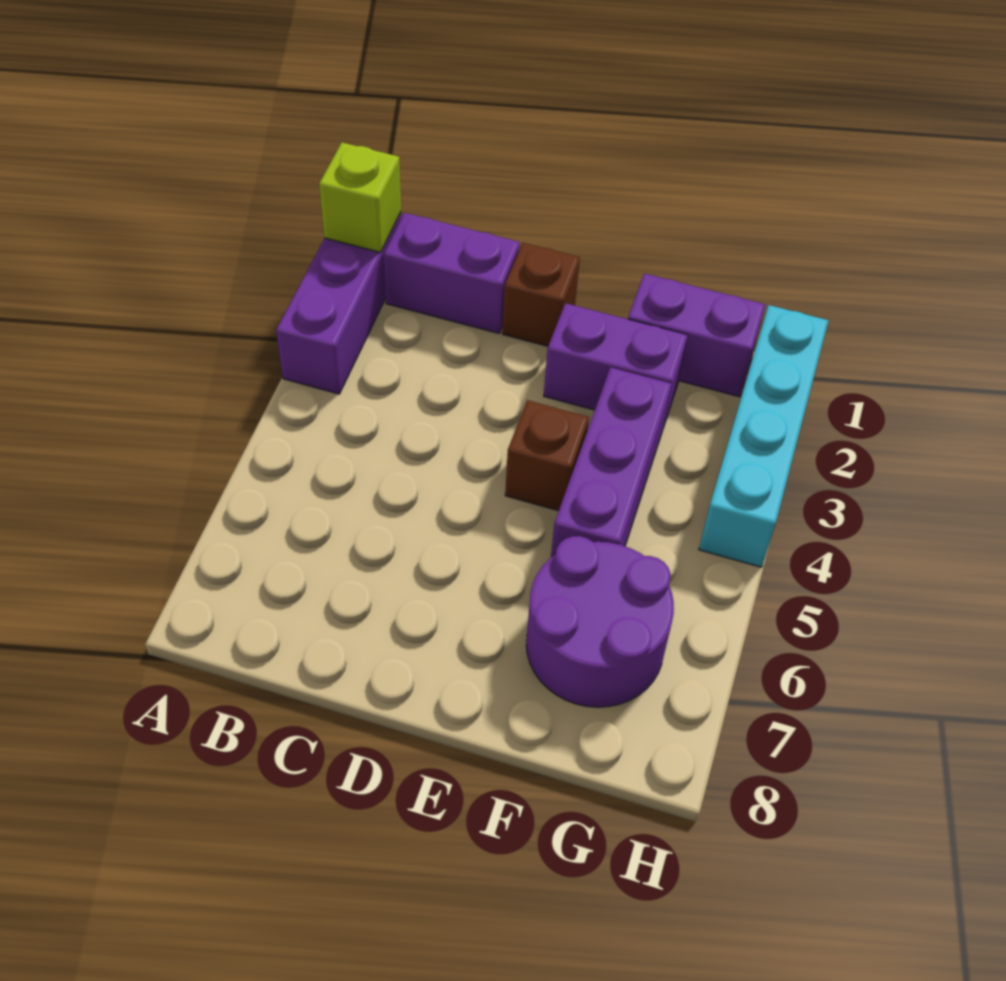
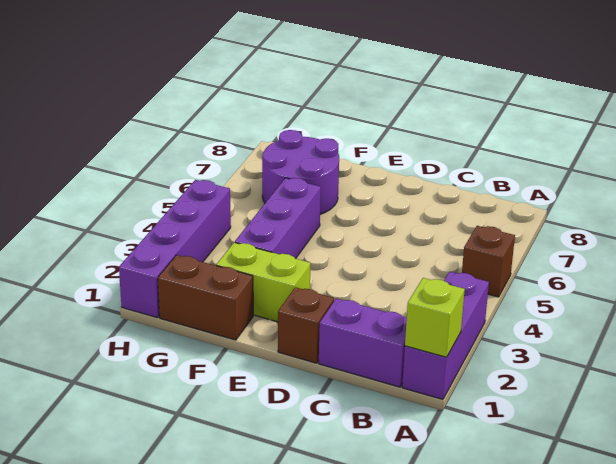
purple brick E2:F2 level 1 -> lime brick E2:F2 level 1
brown brick E4 level 1 -> brown brick A5 level 1
purple brick F1:G1 level 1 -> brown brick F1:G1 level 1
cyan brick H1:H4 level 1 -> purple brick H1:H4 level 1

